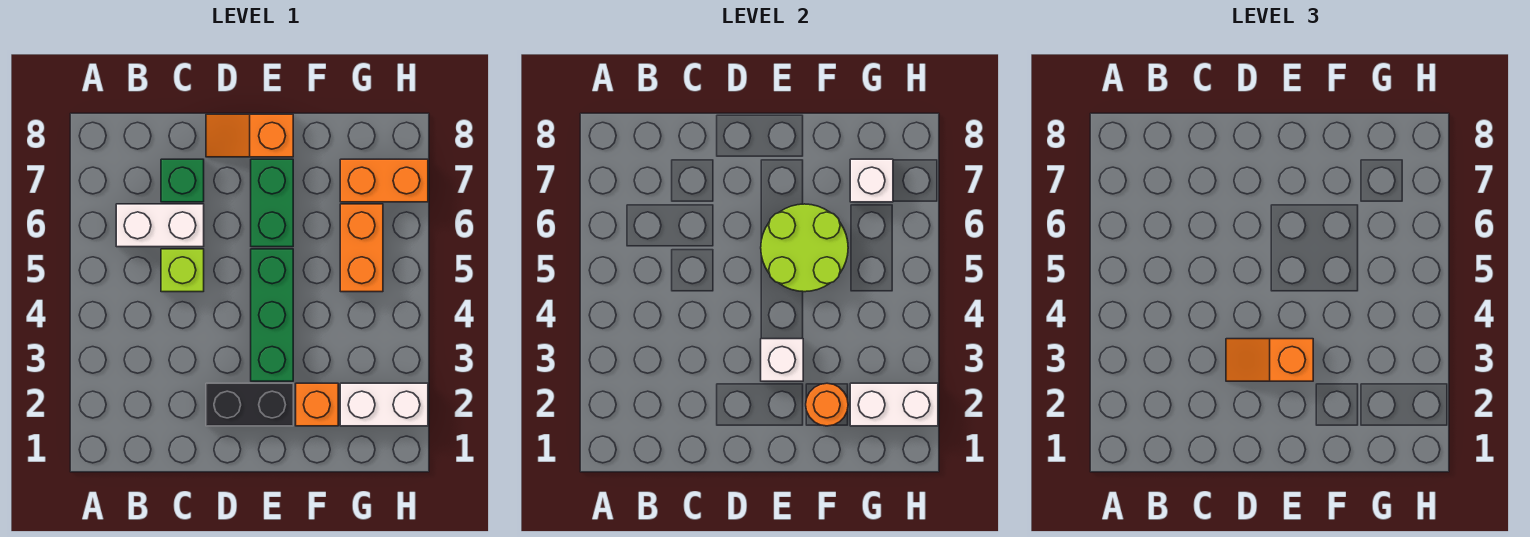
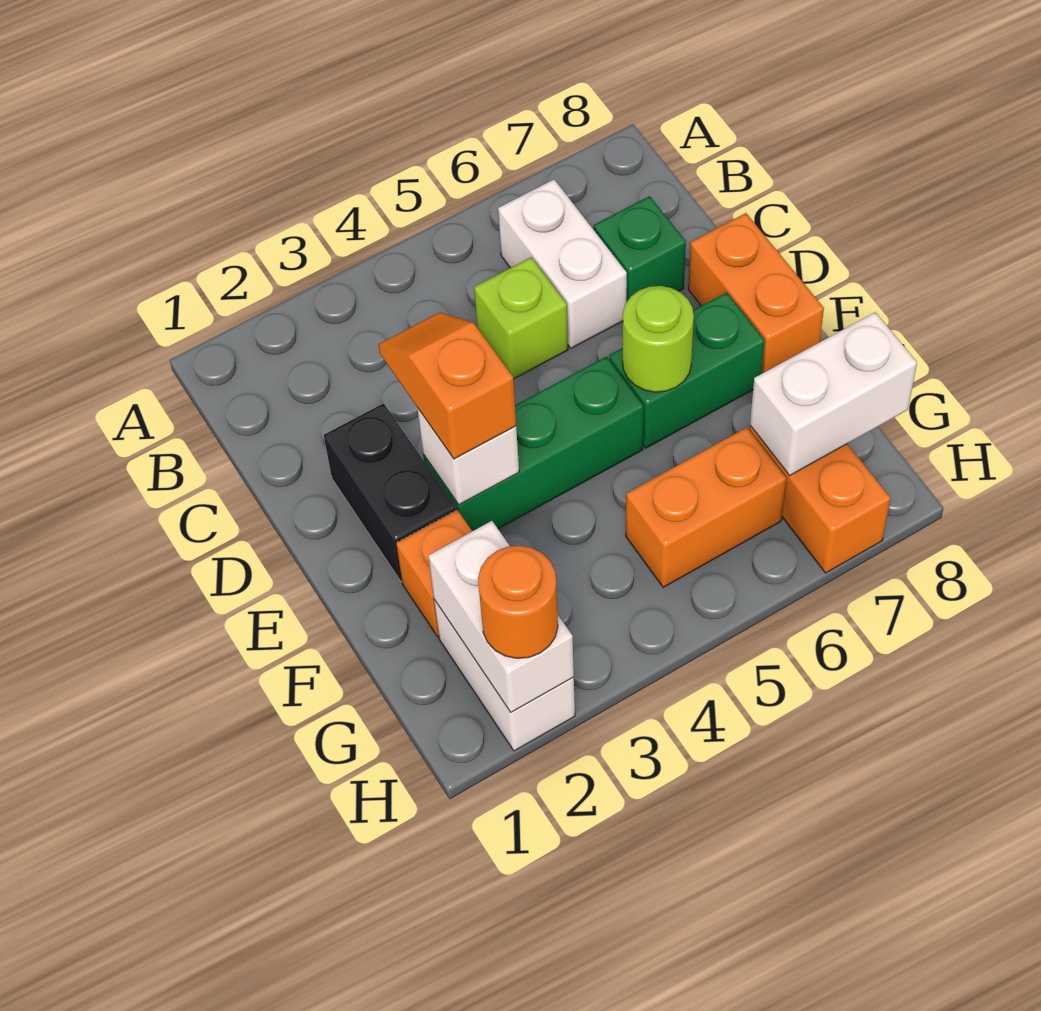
orange slope D8:E8 level 1 top E -> orange brick D8:E8 level 1
lime round brick E5:F6 level 2 -> lime round brick E6 level 2
orange round brick F2 level 2 -> orange round brick H2 level 3
white brick G7 level 2 -> white brick G7:G8 level 2

